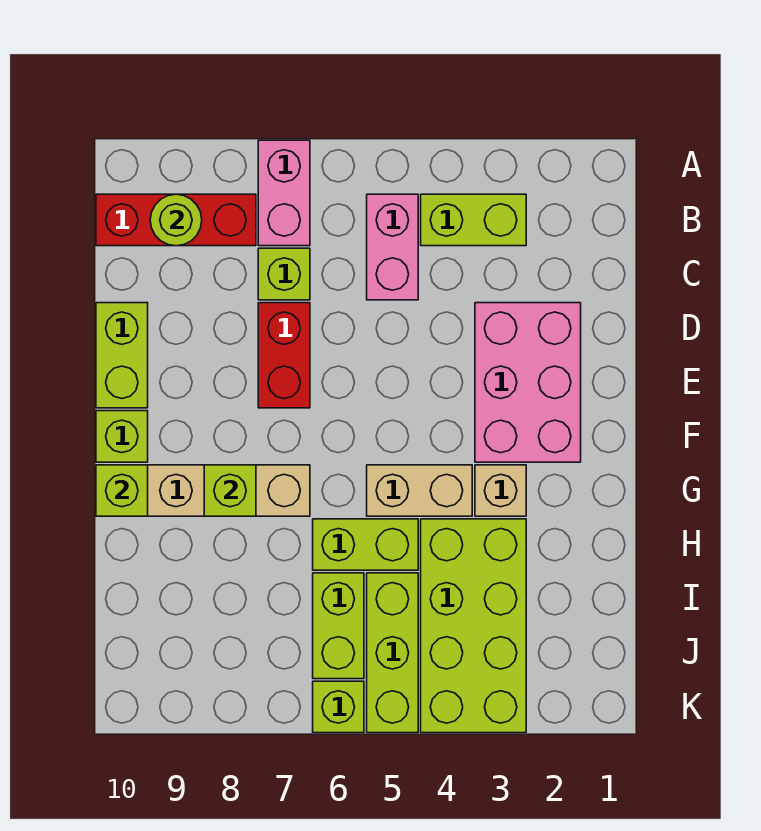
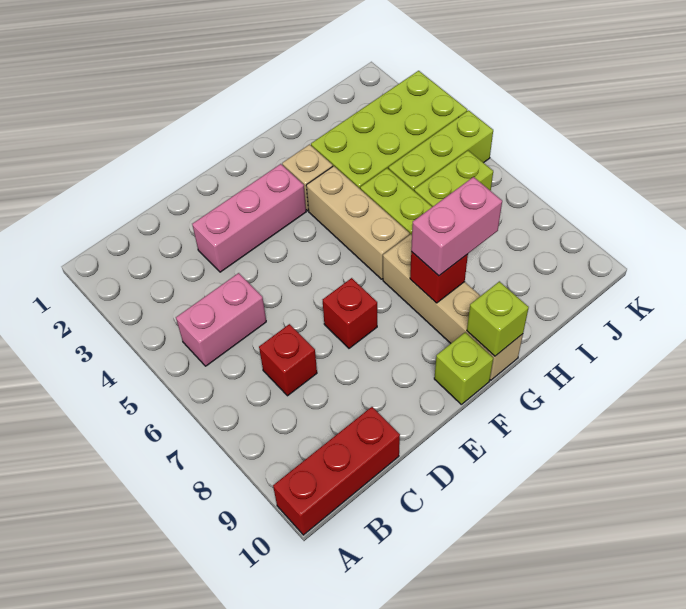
pink brick A7:B7 level 1 -> pink brick G8:H8 level 3
lime brick B3:B4 level 1 -> none
red brick B8:B10 level 1 -> red brick A10:C10 level 1
lime round brick B9 level 2 -> none
lime brick C7 level 1 -> red brick C7 level 1
pink brick D2:F3 level 1 -> pink brick D3:F3 level 1
red brick D7:E7 level 1 -> red brick E7 level 1
lime brick D10:E10 level 1 -> none
tan brick G4:G5 level 1 -> tan brick G4:G6 level 1
lime brick G8 level 2 -> red brick G8 level 2
lime brick K6 level 1 -> none

